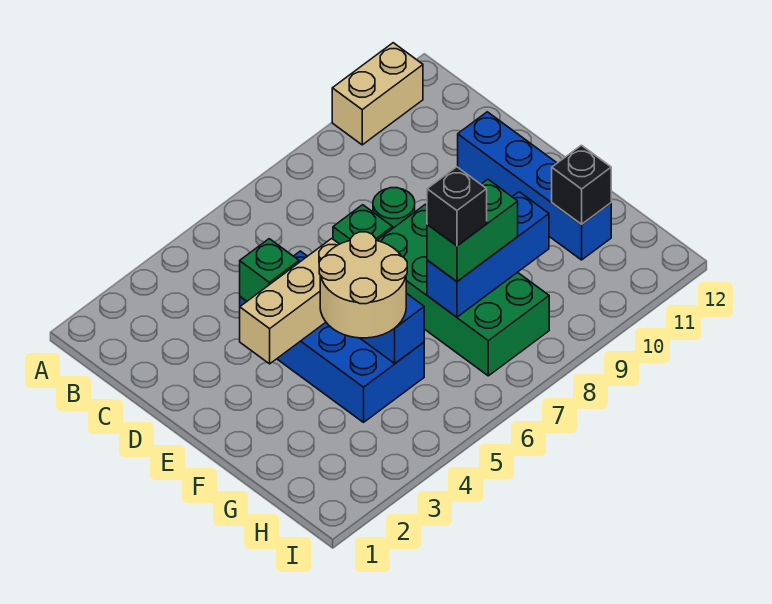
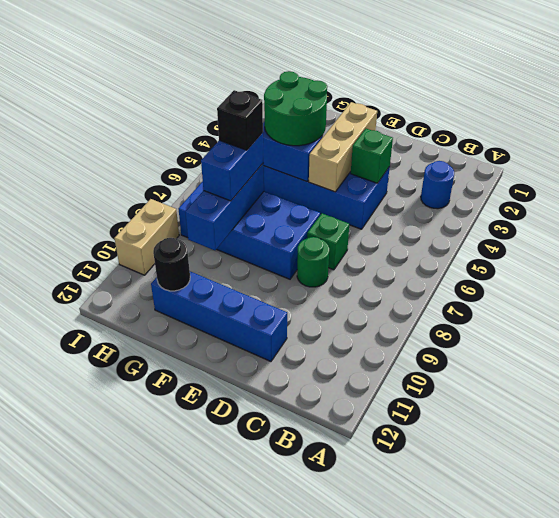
tan brick A10:A11 level 1 -> tan brick I9:I10 level 1
none -> blue round brick B3 level 1
green brick E7:H8 level 1 -> blue brick E7:H8 level 1
tan round brick F4:G5 level 3 -> green round brick F4:G5 level 3
green brick G7:G8 level 3 -> blue brick G7:G8 level 3
black brick G11 level 2 -> black round brick G11 level 2

